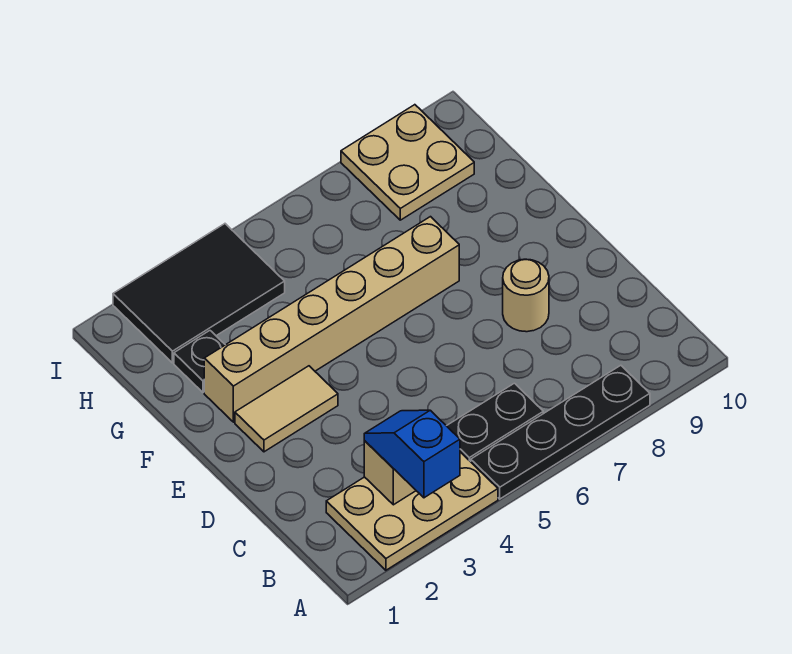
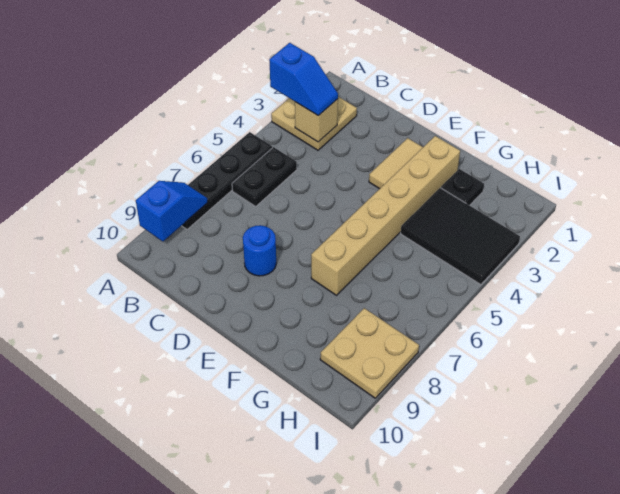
tan plate A2:B4 level 1 -> tan plate A2:B3 level 1
none -> blue slope A8:A9 level 2 top 9
tan round brick D8 level 1 -> blue round brick D8 level 1
black tile H2:I4 level 1 -> black tile G3:I4 level 1

